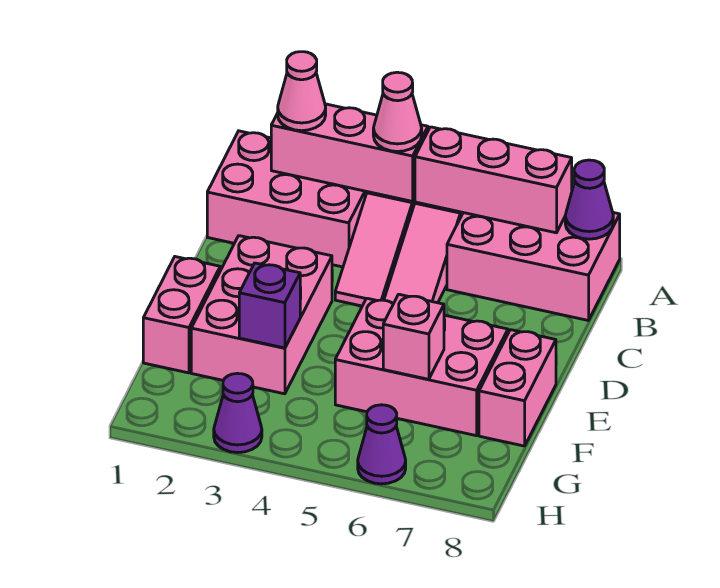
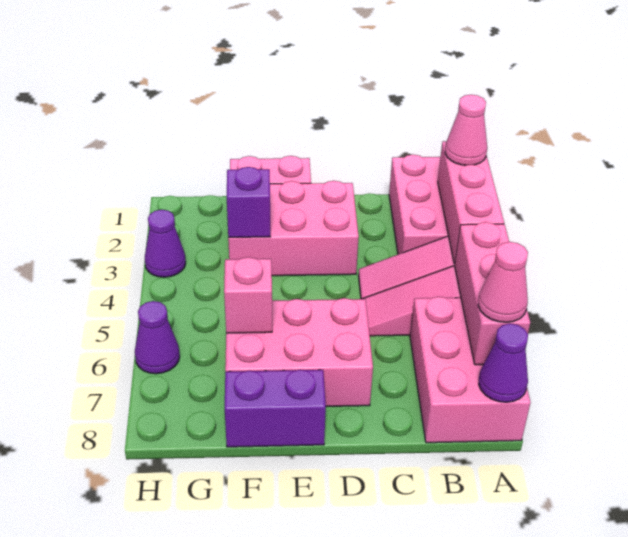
pink cone A4 level 3 -> pink cone A7 level 3
pink brick E5:F7 level 1 -> pink brick D6:F7 level 1
pink brick E8:F8 level 1 -> purple brick E8:F8 level 1

